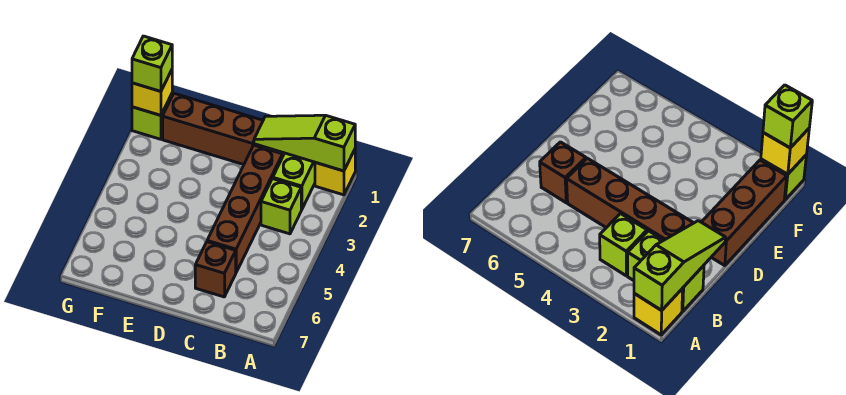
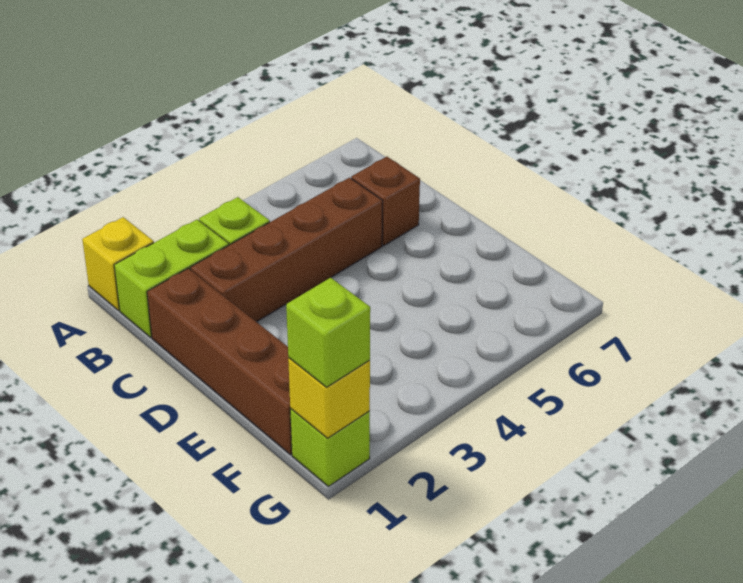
lime slope A1:C1 level 2 top A -> none
brown brick D1:F1 level 1 -> brown brick C1:F1 level 1

